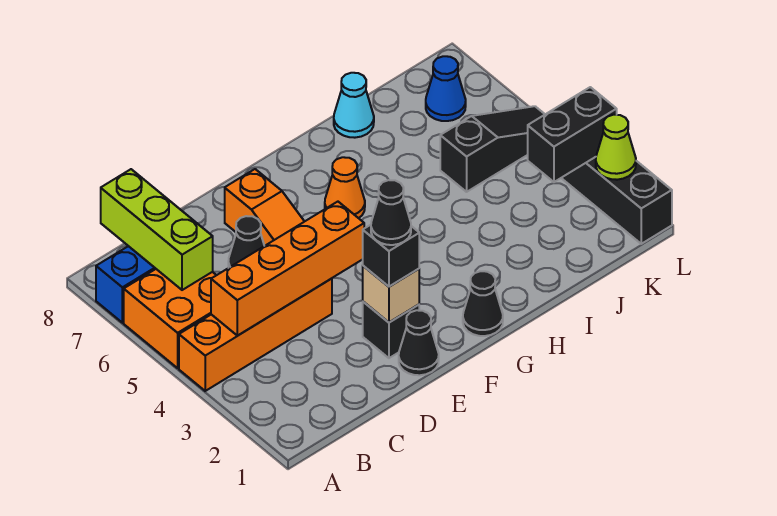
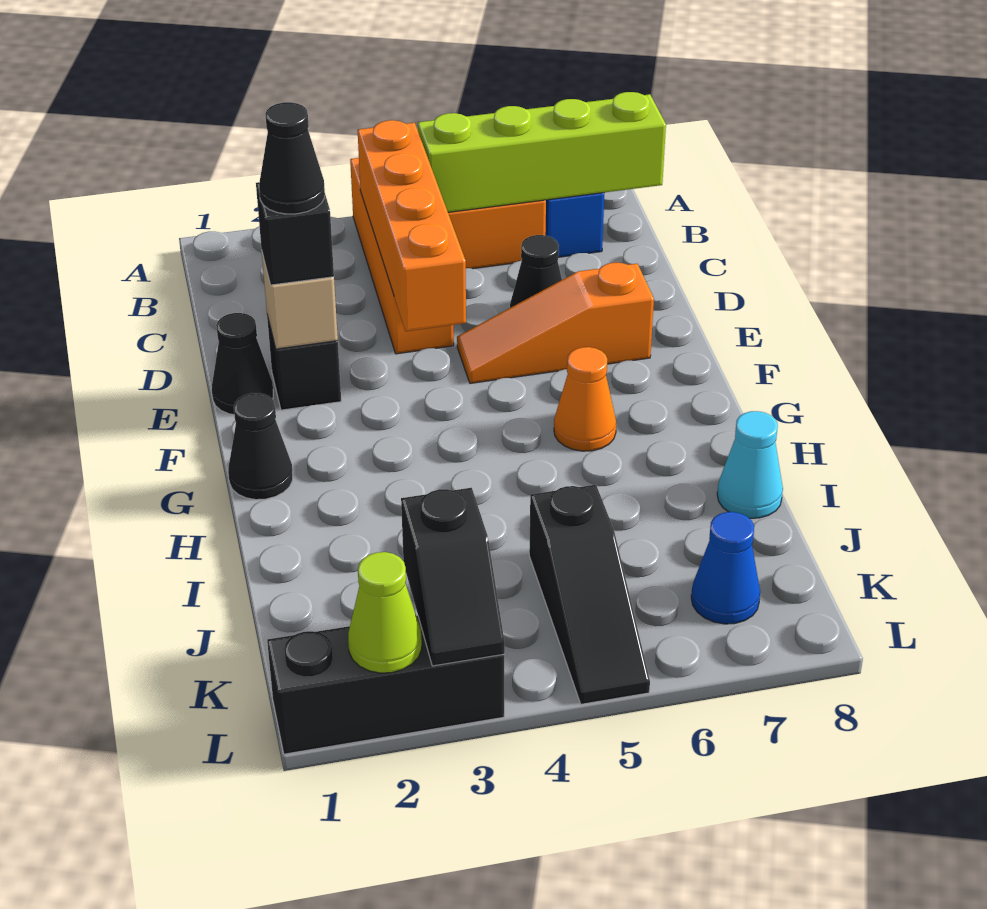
lime brick B6:B8 level 2 -> lime brick B5:B8 level 2
black brick K3:L3 level 2 -> black slope K3:L3 level 2 top K

